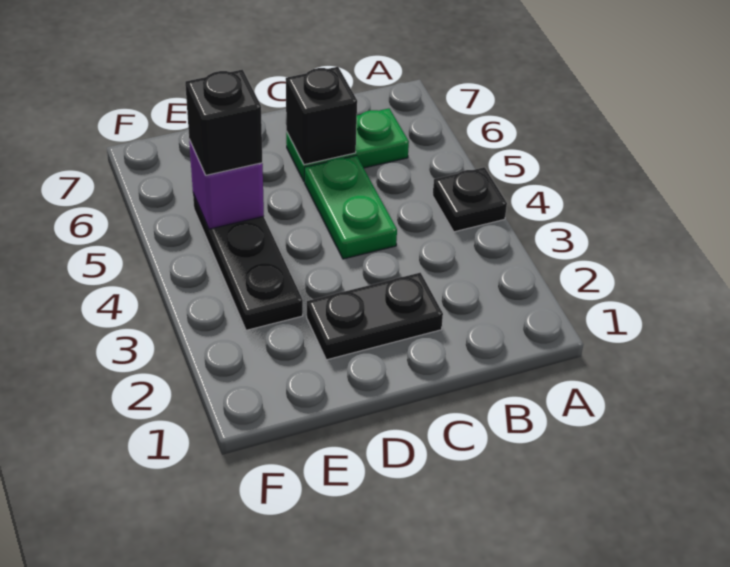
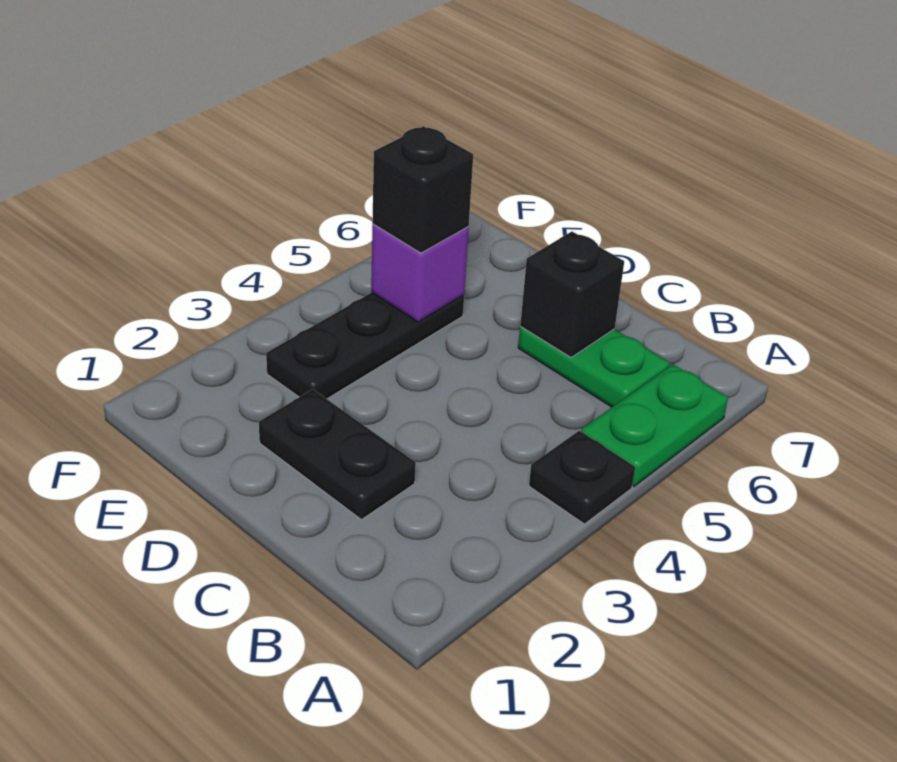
green plate C4:C5 level 1 -> green plate A5:A6 level 1

